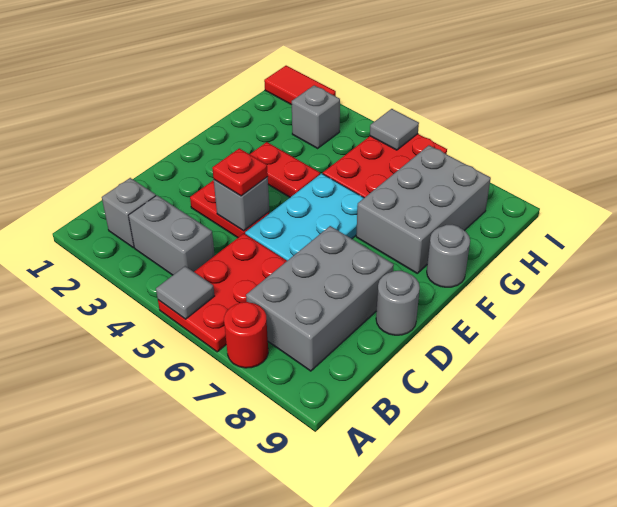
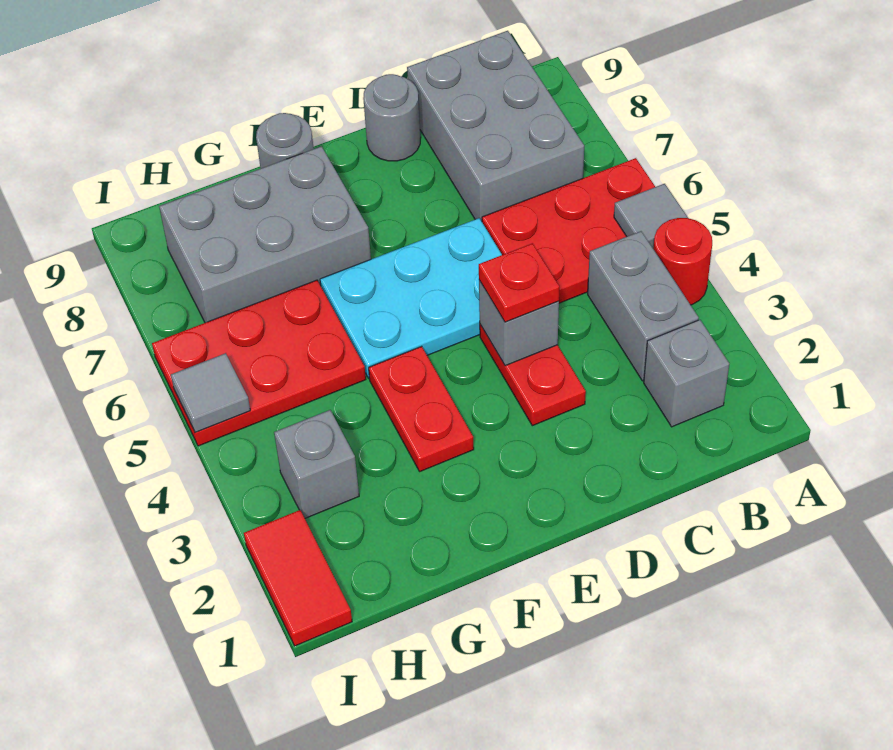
red round brick A7 level 1 -> red round brick A4 level 1
grey brick B7:D8 level 1 -> grey brick B7:C9 level 1

